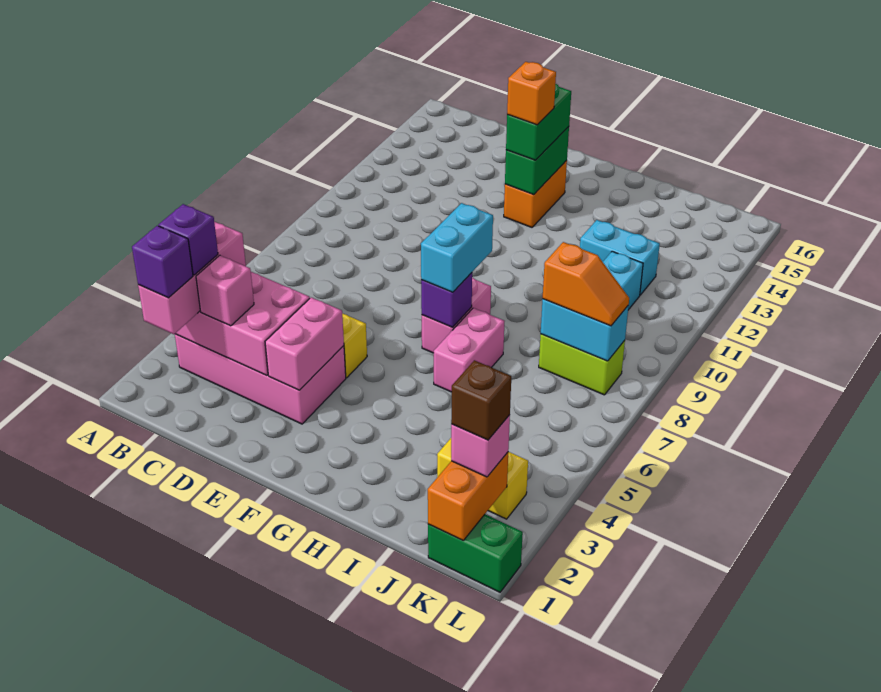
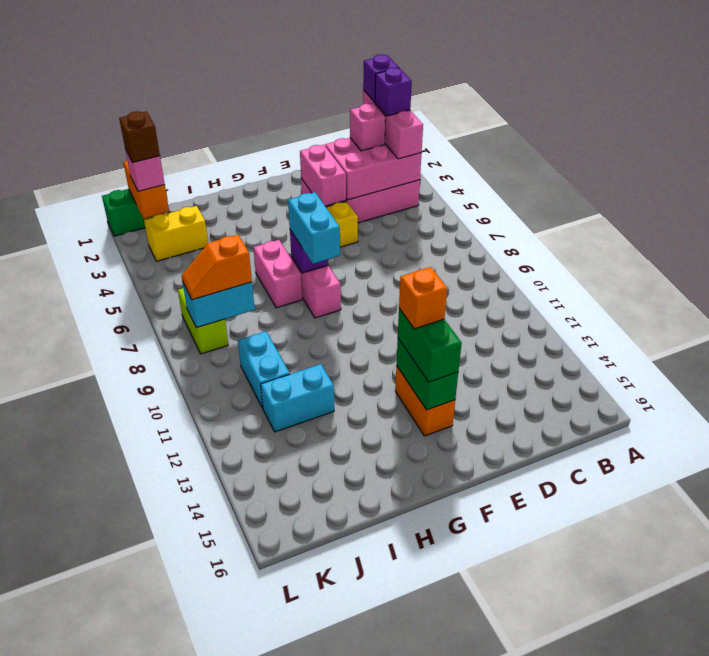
lime brick J8:K8 level 1 -> lime brick K7:K8 level 1

